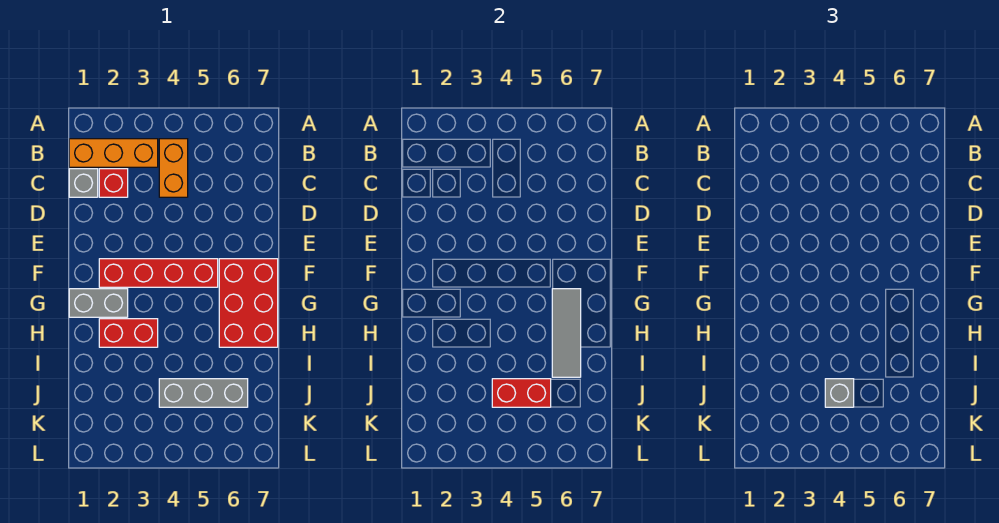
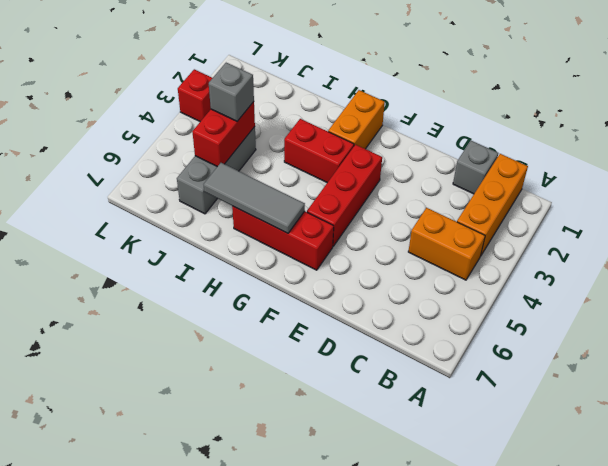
red brick C2 level 1 -> red brick L3 level 1
red brick F2:F5 level 1 -> red brick F3:F5 level 1
red brick F6:H7 level 1 -> red brick F6:H6 level 1
grey brick G1:G2 level 1 -> orange brick G1:G2 level 1
red brick H2:H3 level 1 -> red brick G3:H3 level 1

